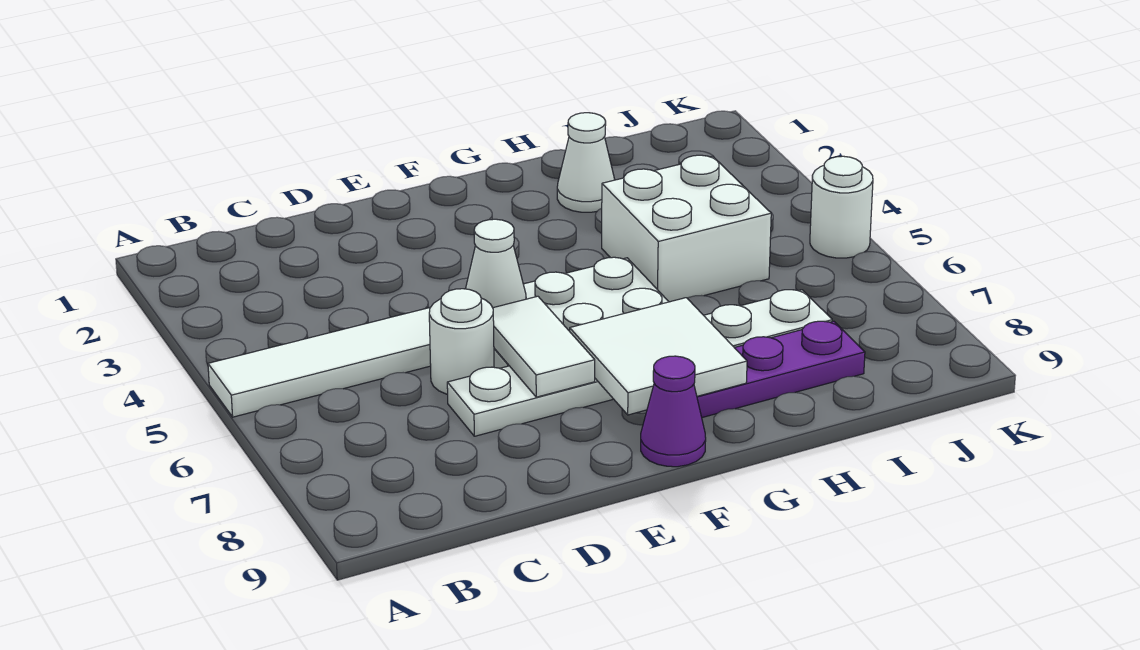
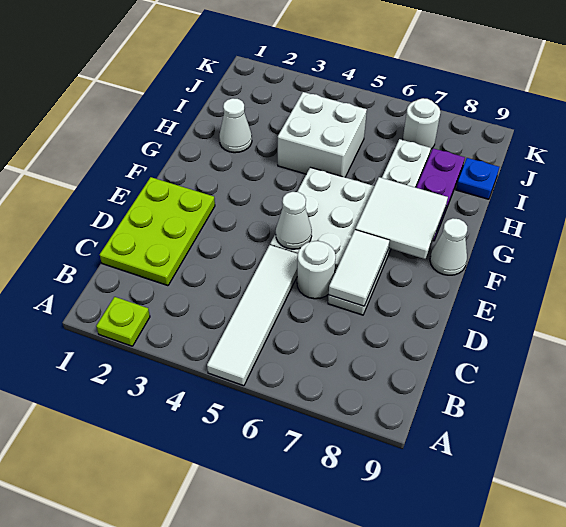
none -> lime plate A2 level 1
none -> lime plate C1:E2 level 1
white tile E6:E7 level 2 -> white tile D7:E7 level 2
purple cone F9 level 1 -> white cone F9 level 1
none -> blue plate I9 level 1
white round brick K5 level 1 -> white round brick J7 level 1

